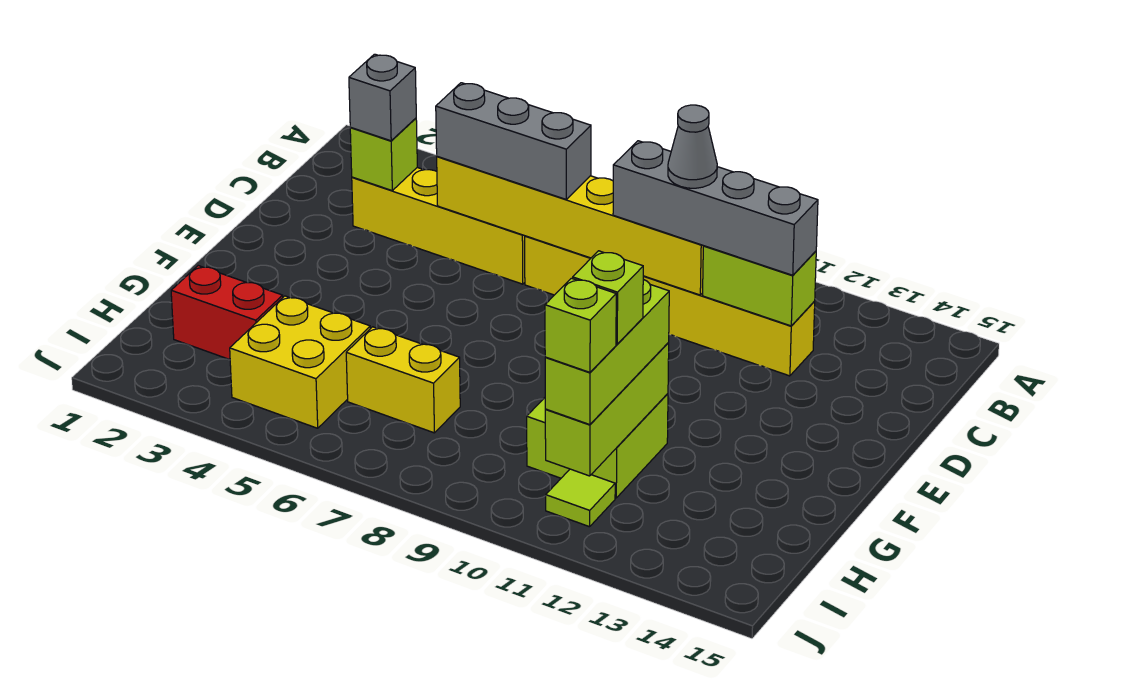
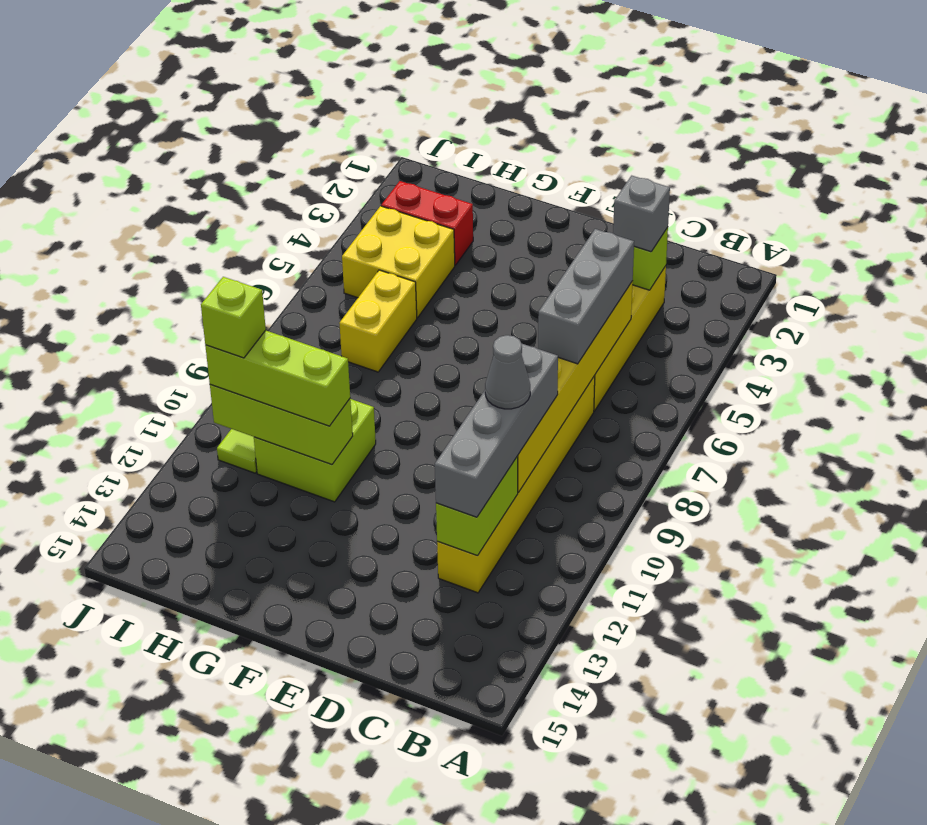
red brick H2:H3 level 1 -> red brick H3:I3 level 1
lime brick H11 level 4 -> none

